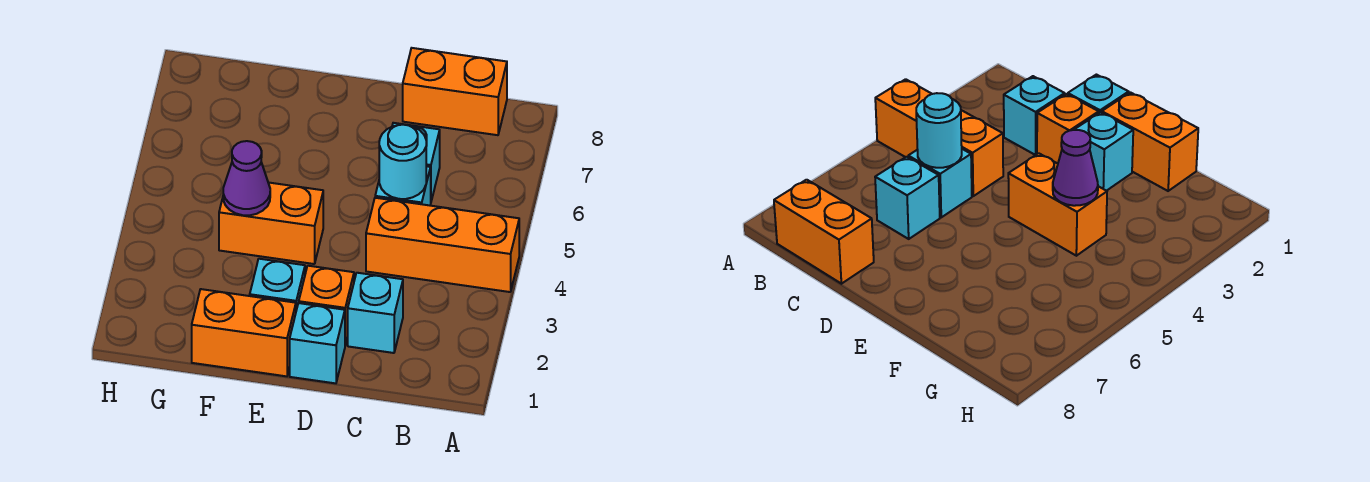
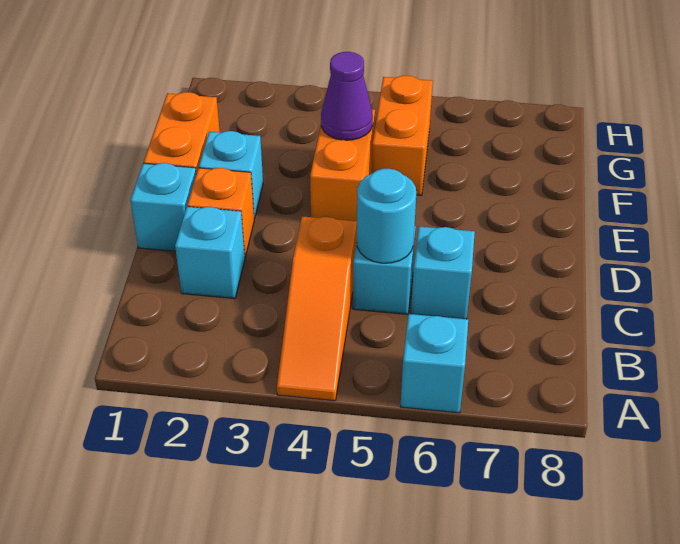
orange brick A4:C4 level 1 -> orange slope A4:C4 level 1 top C
none -> cyan brick A6 level 1
orange brick B8:C8 level 1 -> orange brick F5:G5 level 1

